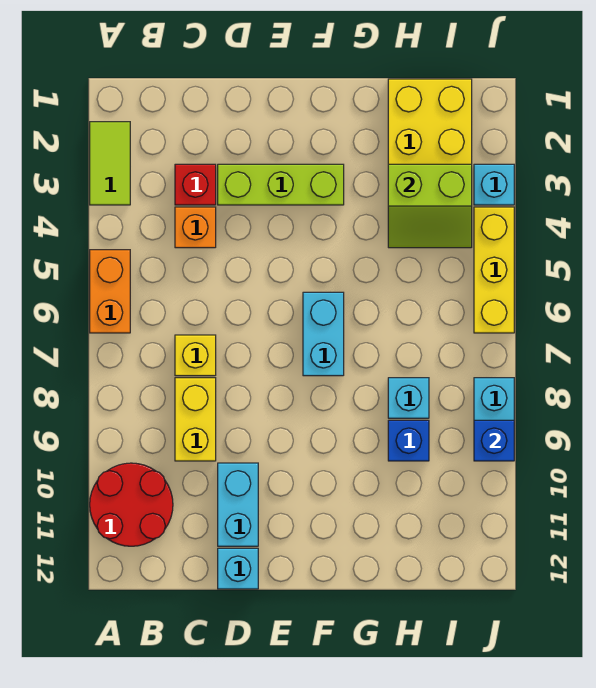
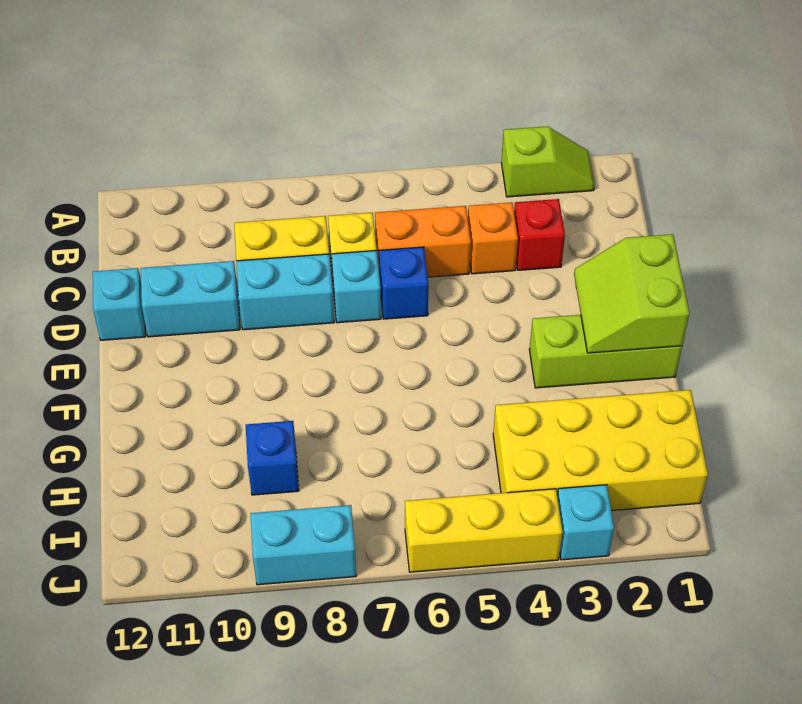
lime tile A2:A3 level 1 -> lime slope A2:A3 level 1 top 3
orange brick A5:A6 level 1 -> orange brick C5:C6 level 1
red round brick A10:B11 level 1 -> none
lime brick D3:F3 level 1 -> lime brick F1:F3 level 1
cyan brick F6:F7 level 1 -> cyan brick D8:D9 level 1
lime slope H3:I4 level 2 top 3 -> lime slope E1:F2 level 2 top 1
cyan brick H8 level 1 -> cyan brick D7 level 1
blue brick J9 level 2 -> blue brick D6 level 1

